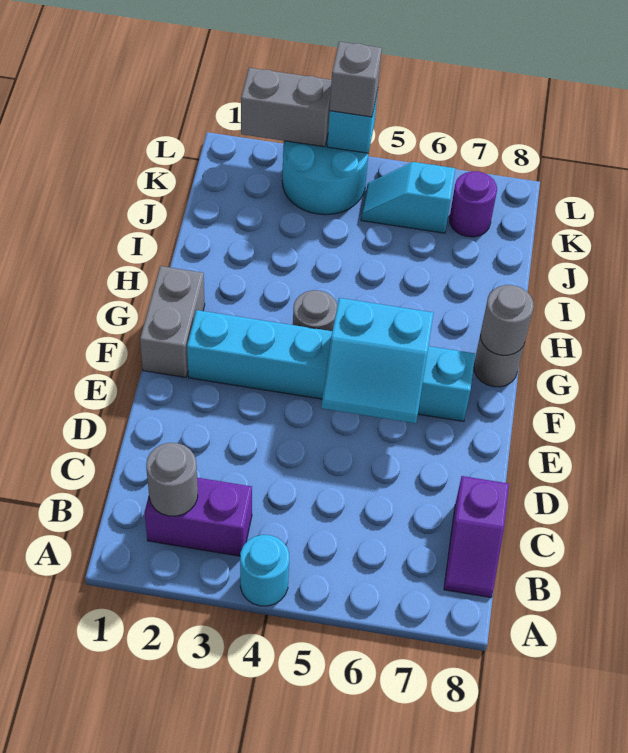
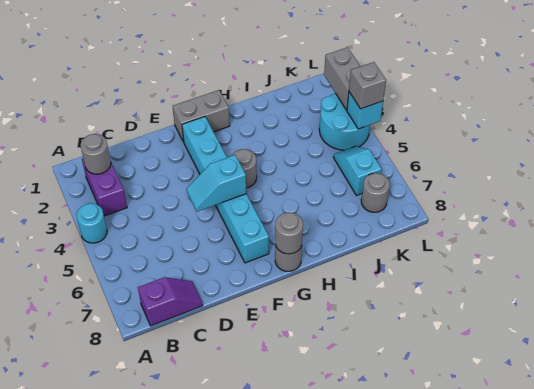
purple slope B8:C8 level 1 top C -> purple slope B8:C8 level 1 top B
cyan slope E5:F6 level 2 top F -> cyan slope E5:F5 level 2 top F
purple round brick K7 level 1 -> grey round brick K7 level 1

